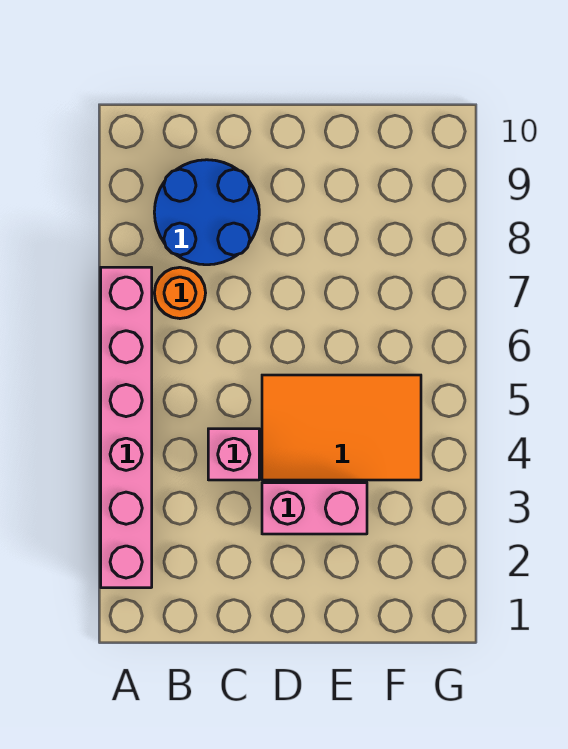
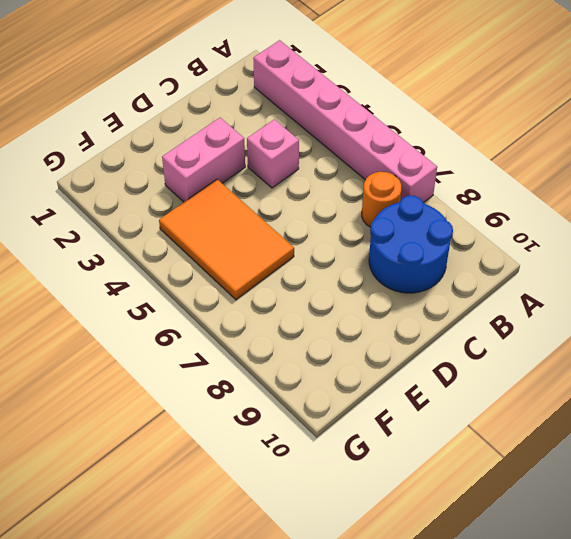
orange tile D4:F5 level 1 -> orange tile E4:F6 level 1

